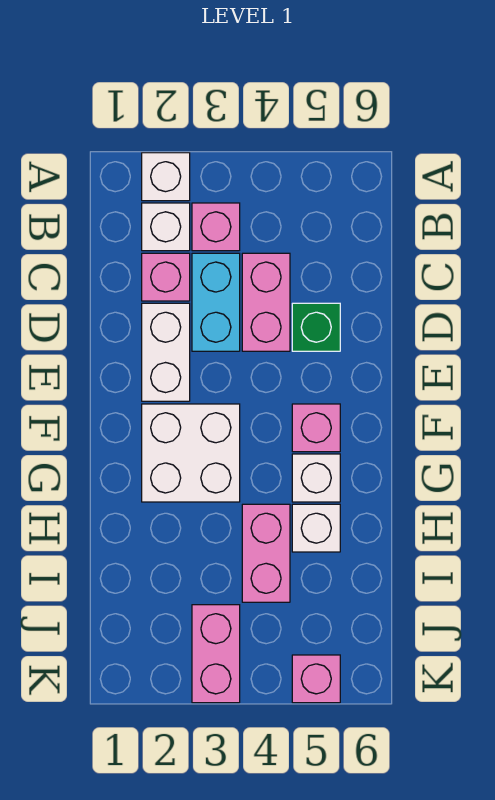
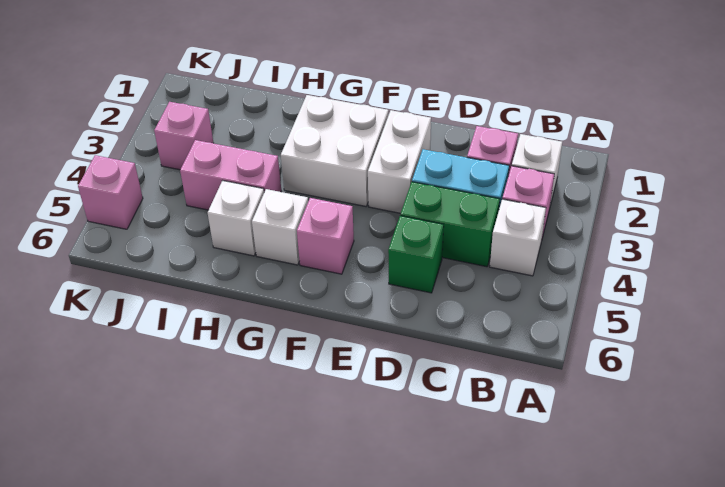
white brick A2 level 1 -> white brick B4 level 1
pink brick C4:D4 level 1 -> green brick C4:D4 level 1
white brick D2:E2 level 1 -> white brick E2:E3 level 1
pink brick J3:K3 level 1 -> pink brick J3 level 1

